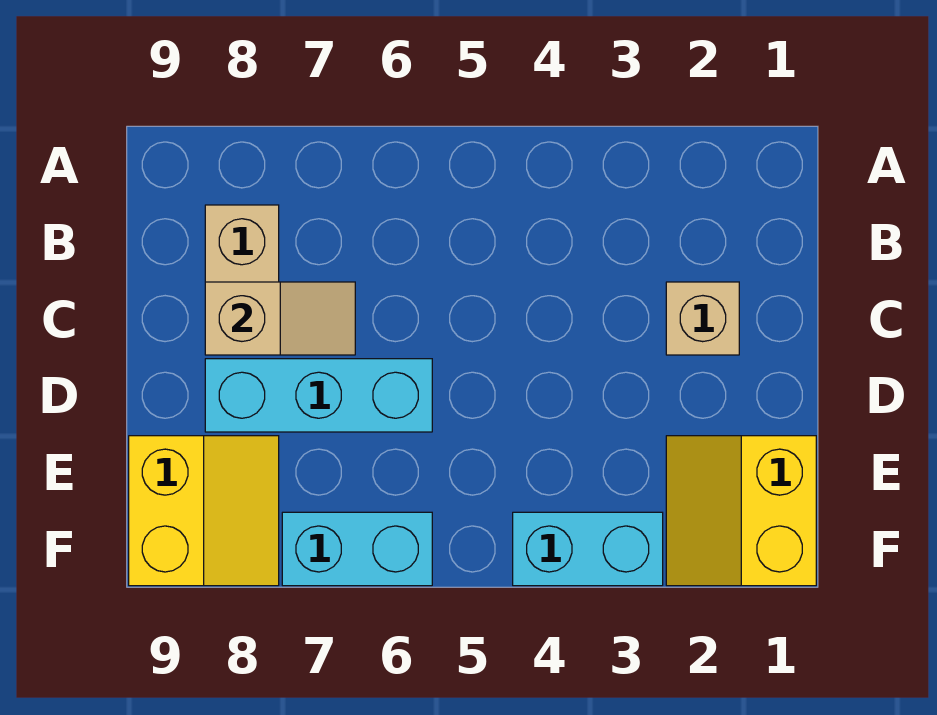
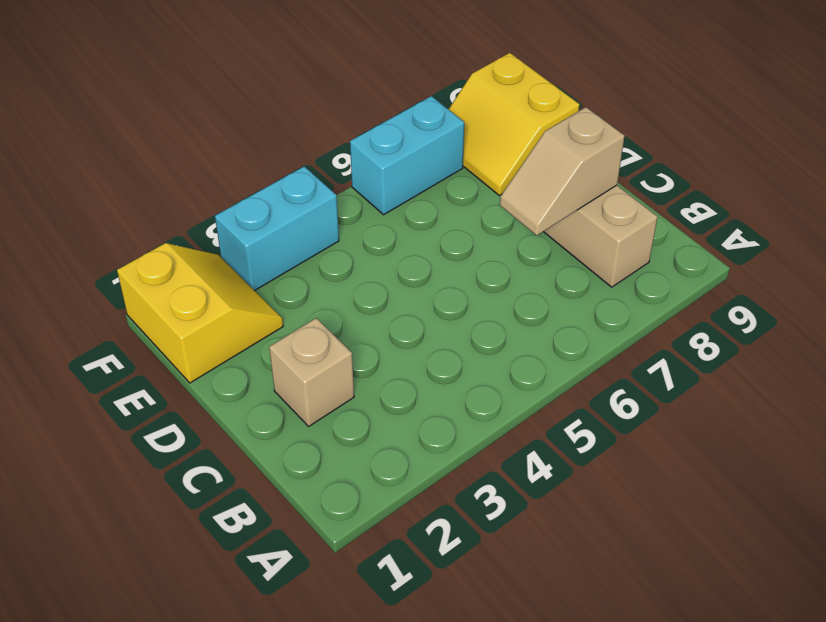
cyan brick D6:D8 level 1 -> none

